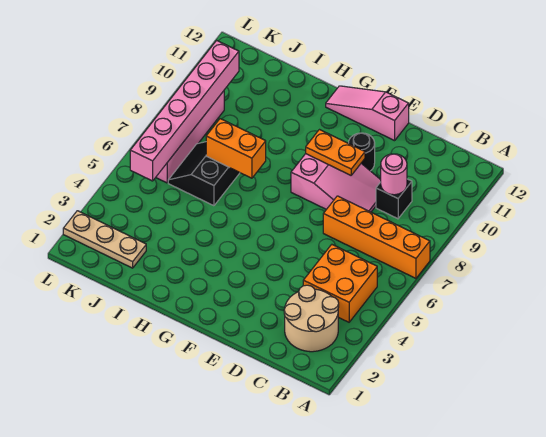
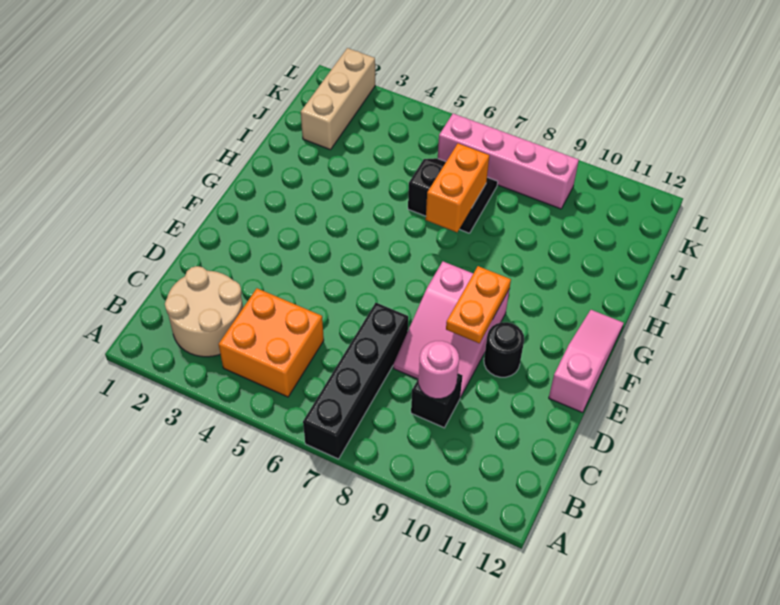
orange brick A7:D7 level 1 -> black brick A7:D7 level 1
tan plate J2:L2 level 1 -> tan brick J2:L2 level 1
pink brick K5:K10 level 2 -> none

